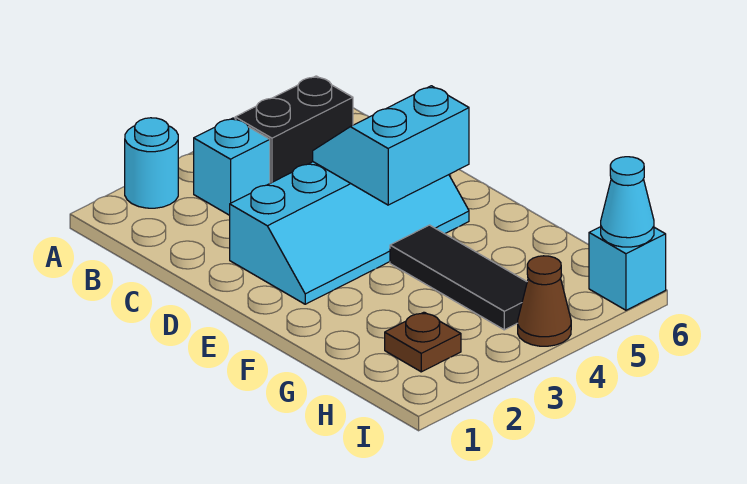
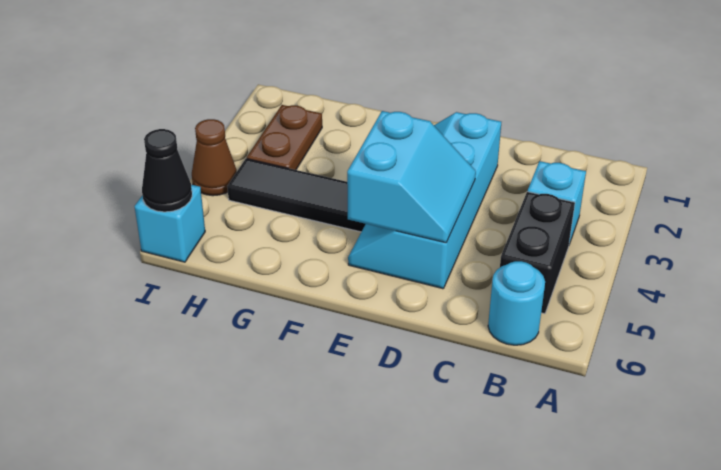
cyan round brick A2 level 1 -> cyan round brick B6 level 1
brown plate H2 level 1 -> brown plate H2:H3 level 1
cyan cone I6 level 2 -> black cone I6 level 2

